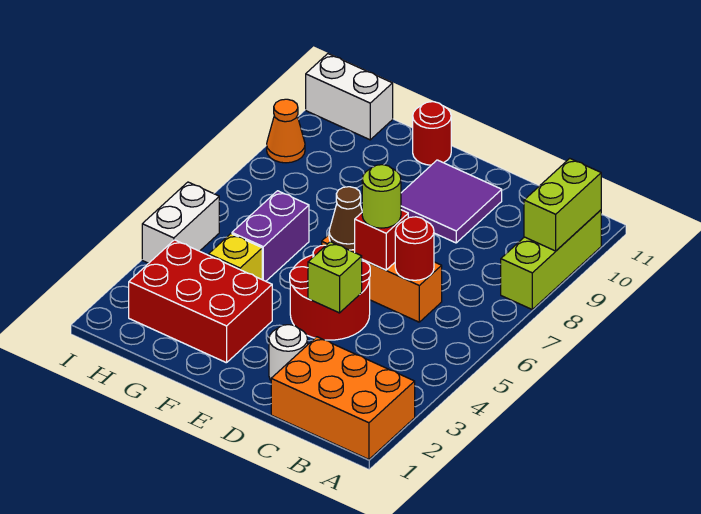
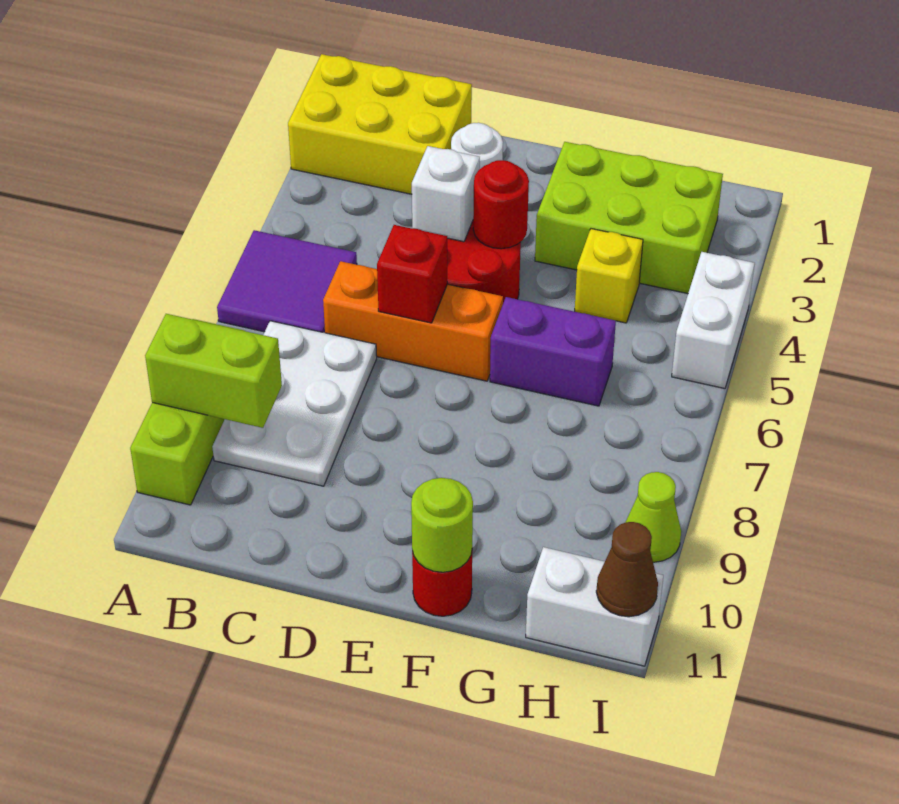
orange brick A1:C2 level 1 -> yellow brick A1:C2 level 1
lime brick A9:A10 level 2 -> lime brick A9:B9 level 2
none -> white plate B7:C9 level 1
red round brick C6 level 2 -> red round brick E4 level 2
lime brick D4 level 2 -> white brick D4 level 2
lime round brick D6 level 3 -> lime round brick F11 level 2
purple tile D9:E10 level 1 -> purple tile A5:B6 level 1
brown cone E6 level 2 -> brown cone I11 level 2
red brick F2:H3 level 1 -> lime brick F2:H3 level 1
purple brick G5:G6 level 1 -> purple brick F6:G6 level 1
orange cone I9 level 1 -> lime cone I9 level 1

